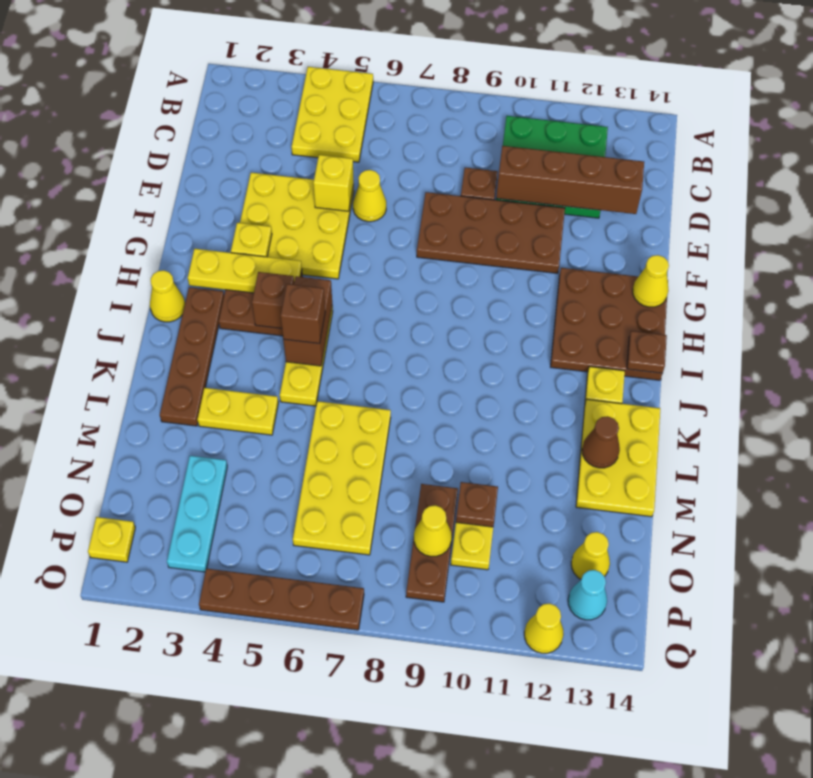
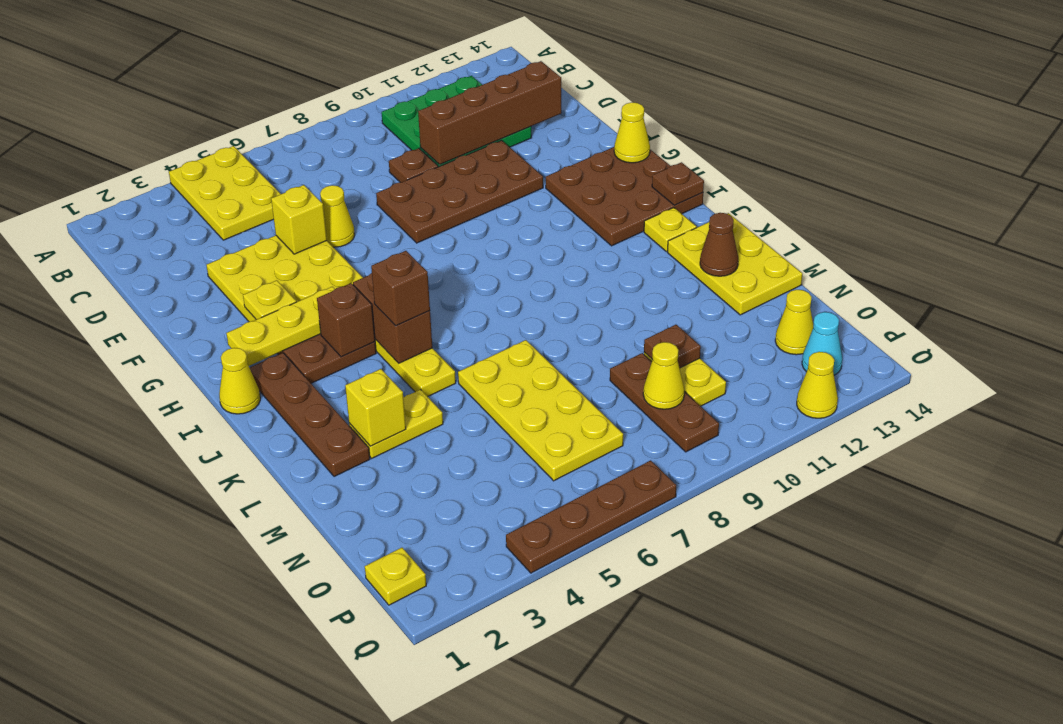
none -> yellow brick L3 level 2
cyan plate N3:P3 level 1 -> none

